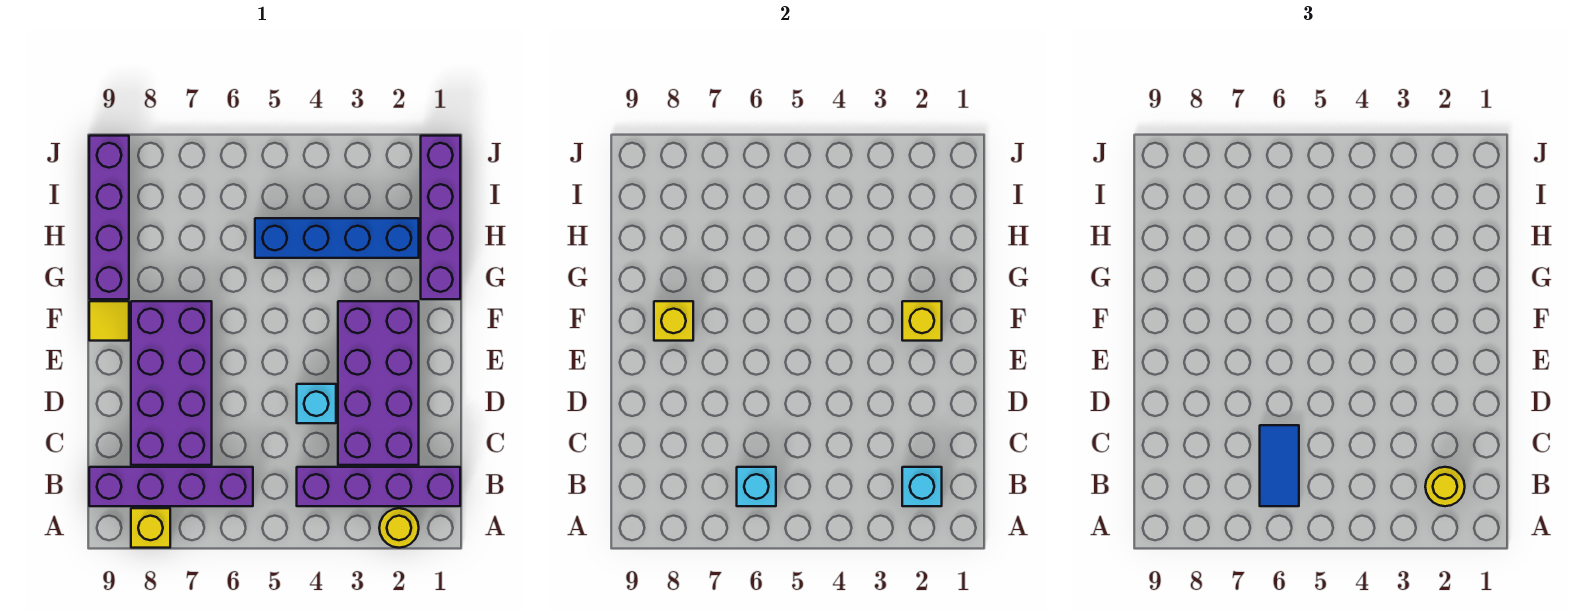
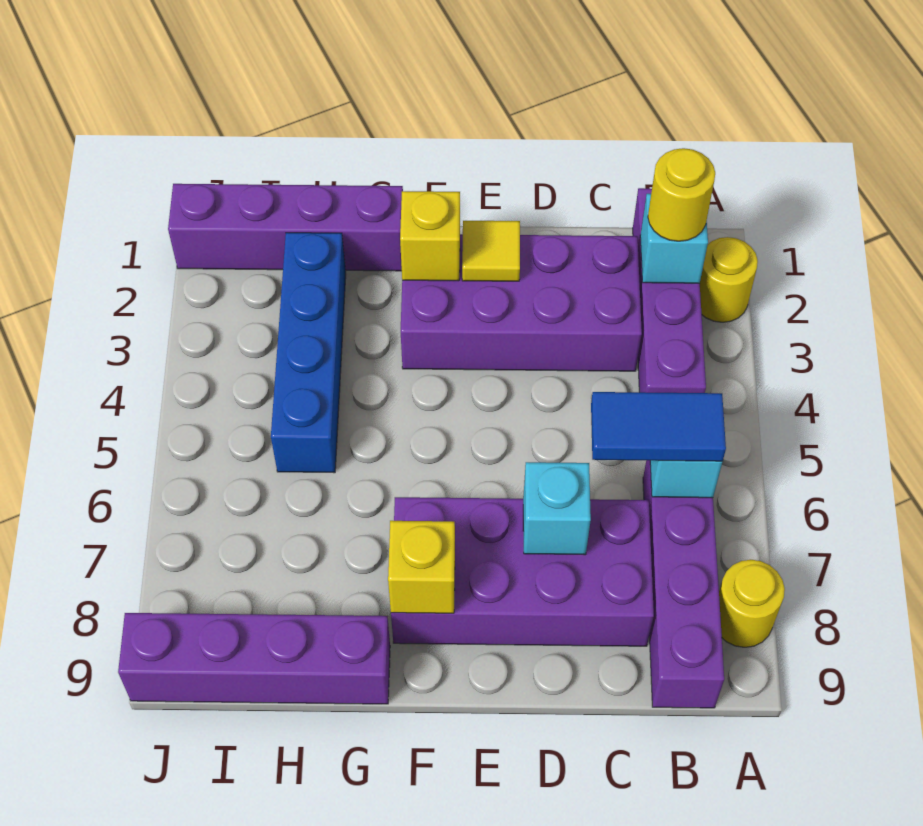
yellow brick A8 level 1 -> yellow round brick A8 level 1
cyan brick D4 level 1 -> cyan brick D7 level 2
yellow tile F9 level 1 -> yellow tile E2 level 2

